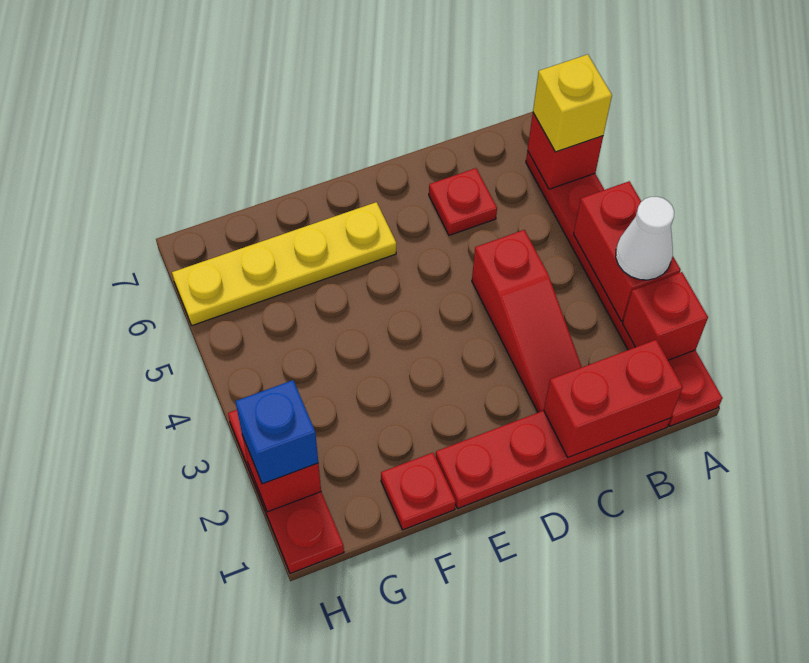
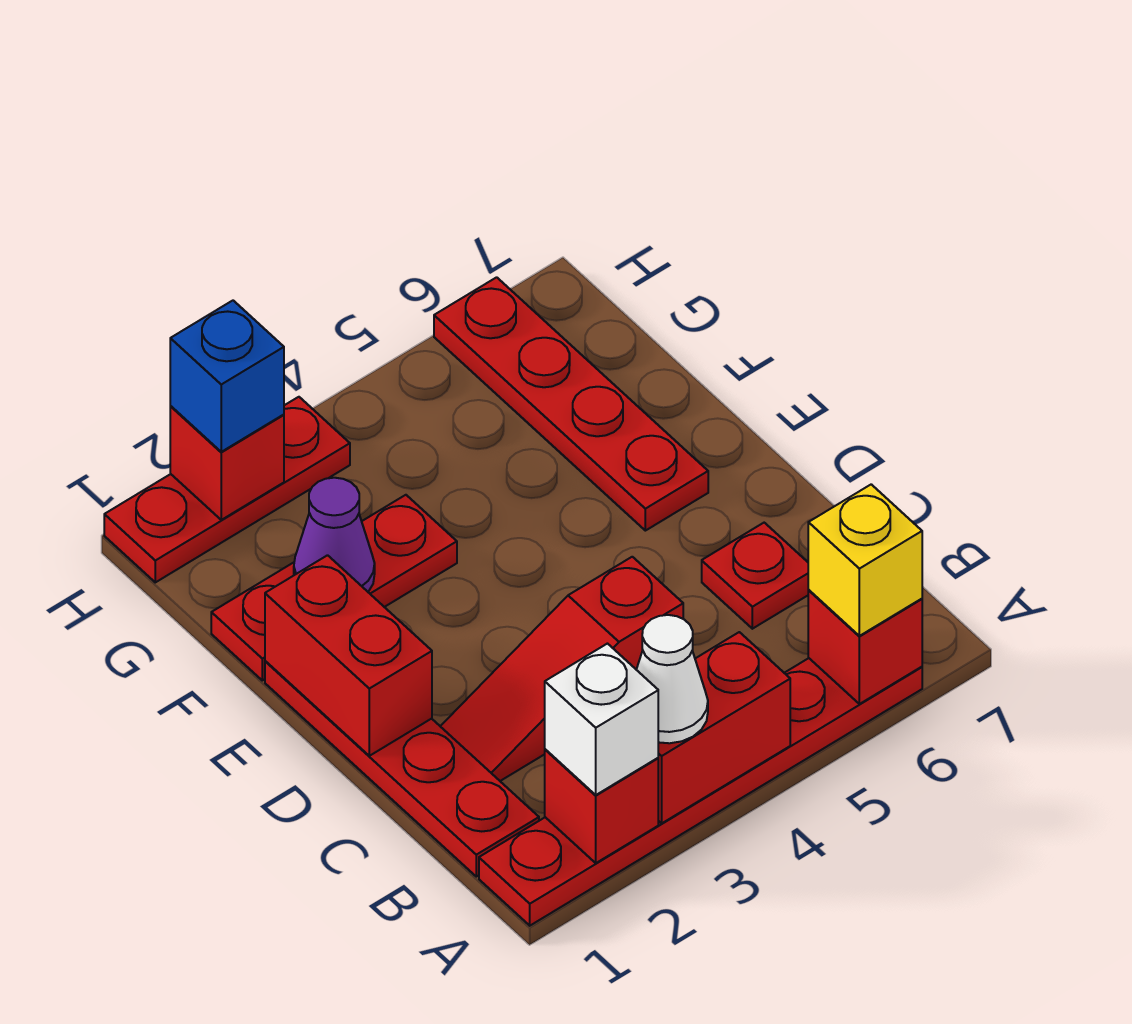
none -> white brick A2 level 3
red brick B1:C1 level 2 -> red brick D1:E1 level 2
yellow plate E6:H6 level 1 -> red plate E6:H6 level 1
red plate F1 level 1 -> red plate F1:F3 level 1
none -> purple cone F2 level 2

